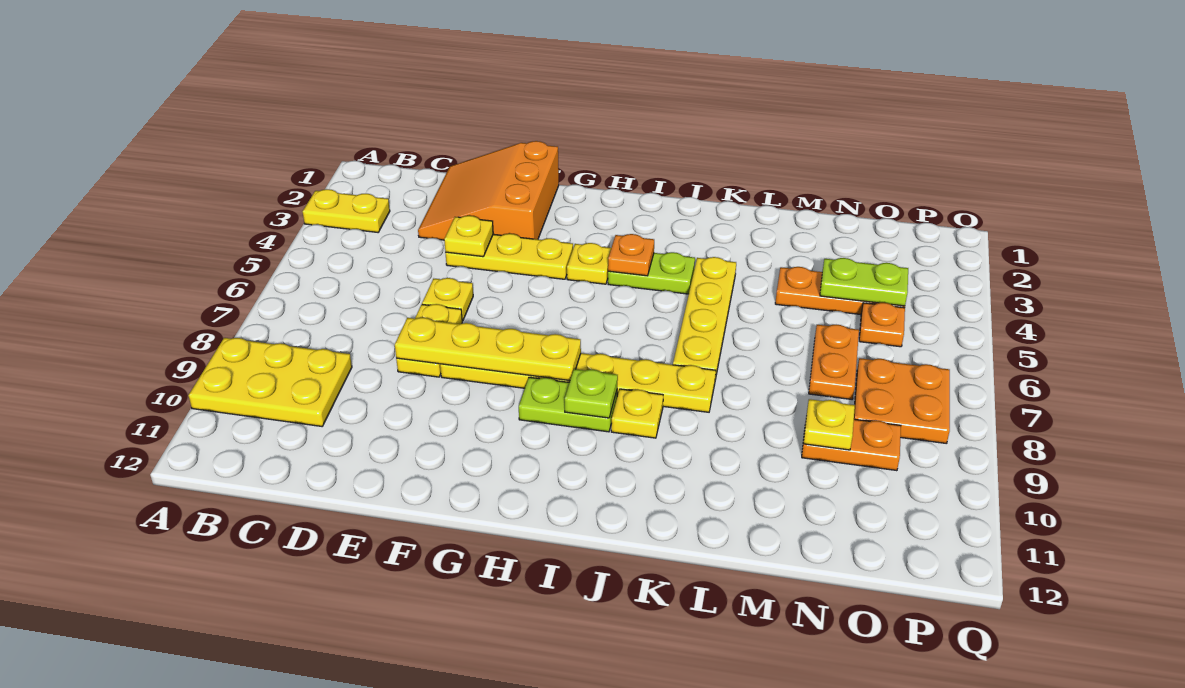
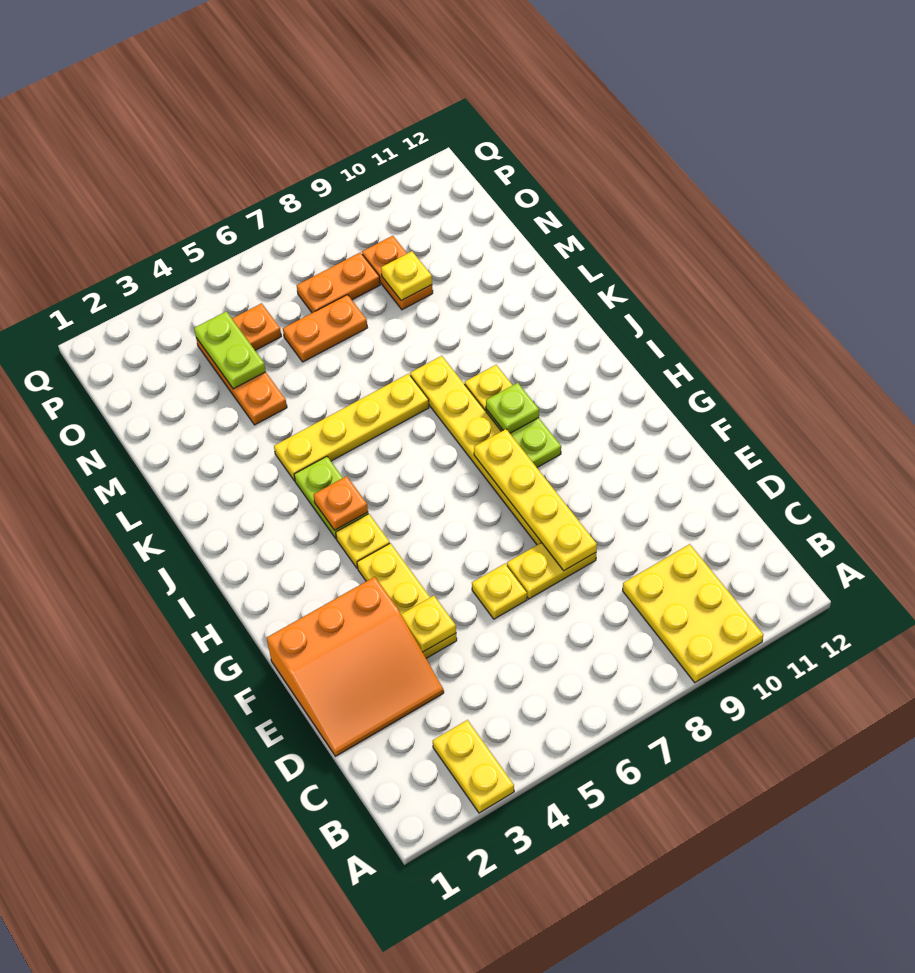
orange plate O7:P8 level 1 -> orange plate O7:O8 level 1

